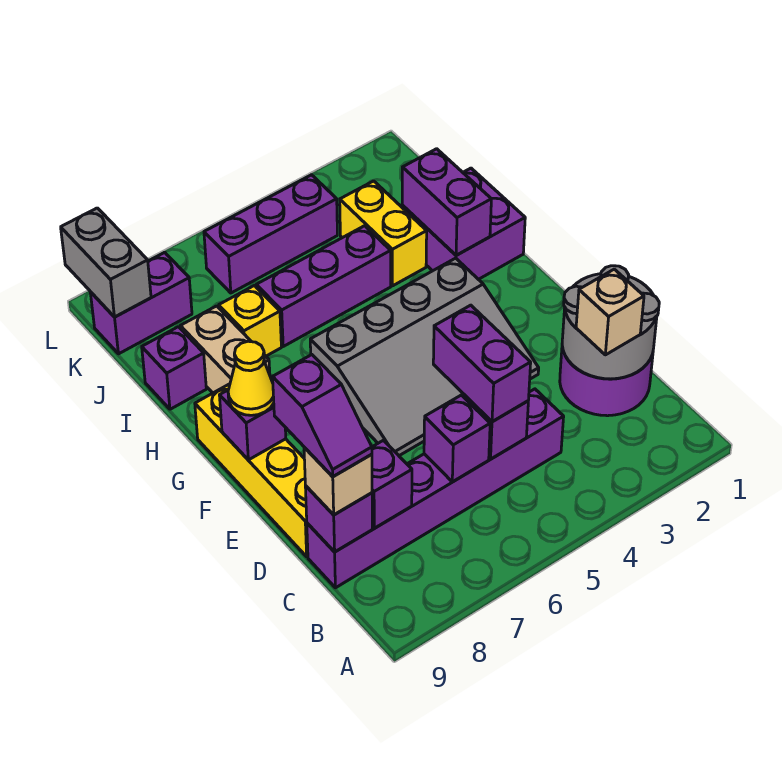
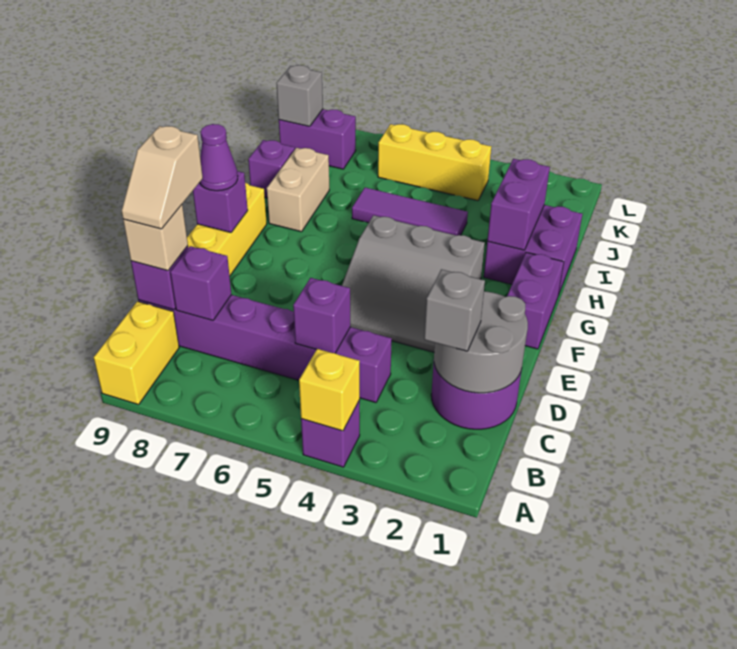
tan brick C2 level 3 -> grey brick C2 level 3
purple brick C5:D5 level 3 -> purple brick F1:G1 level 1
purple brick C6 level 2 -> purple brick A4 level 1
purple slope C9:D9 level 4 top D -> tan slope C9:D9 level 4 top D
grey slope E3:G6 level 1 top G -> grey slope E3:G5 level 1 top G
yellow cone F9 level 3 -> purple cone F9 level 3
yellow brick I3:J3 level 1 -> yellow brick A9:B9 level 1
purple brick I4:I6 level 1 -> purple tile I4:I6 level 1
yellow brick I7 level 1 -> yellow brick A4 level 2
purple brick K4:K6 level 1 -> yellow brick K4:K6 level 1
grey brick K9:L9 level 2 -> grey brick K9 level 2

